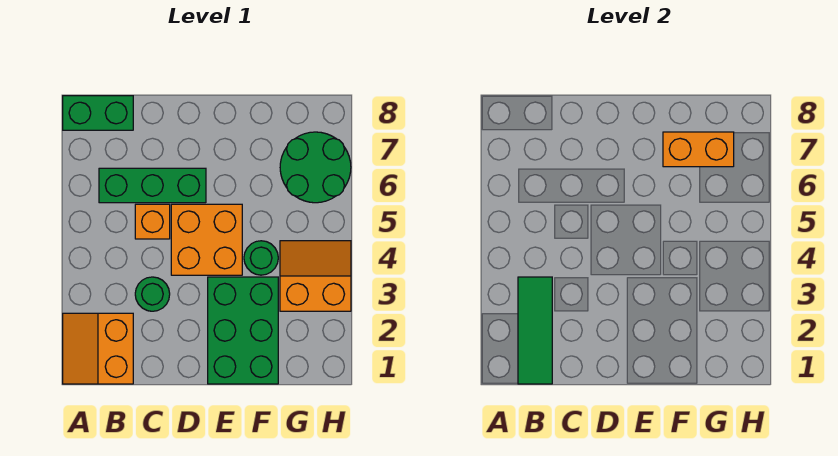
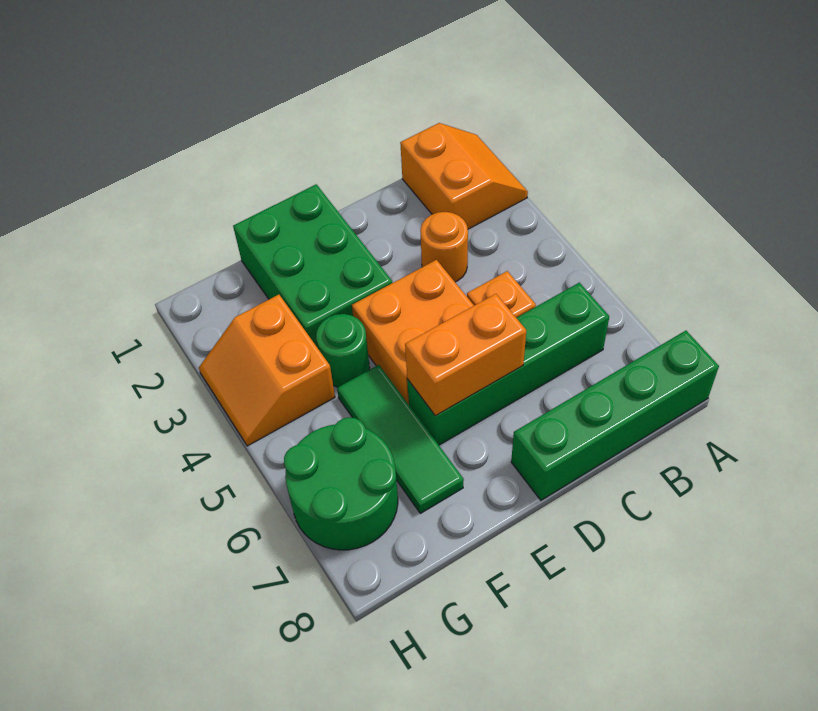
green brick A8:B8 level 1 -> green brick A8:D8 level 1
green tile B1:B3 level 2 -> green tile F5:F7 level 1
green brick B6:D6 level 1 -> green brick B6:E6 level 1
green round brick C3 level 1 -> orange round brick C3 level 1
orange brick F7:G7 level 2 -> orange brick D6:E6 level 2
orange slope G3:H4 level 1 top 3 -> orange slope G3:H4 level 1 top G

